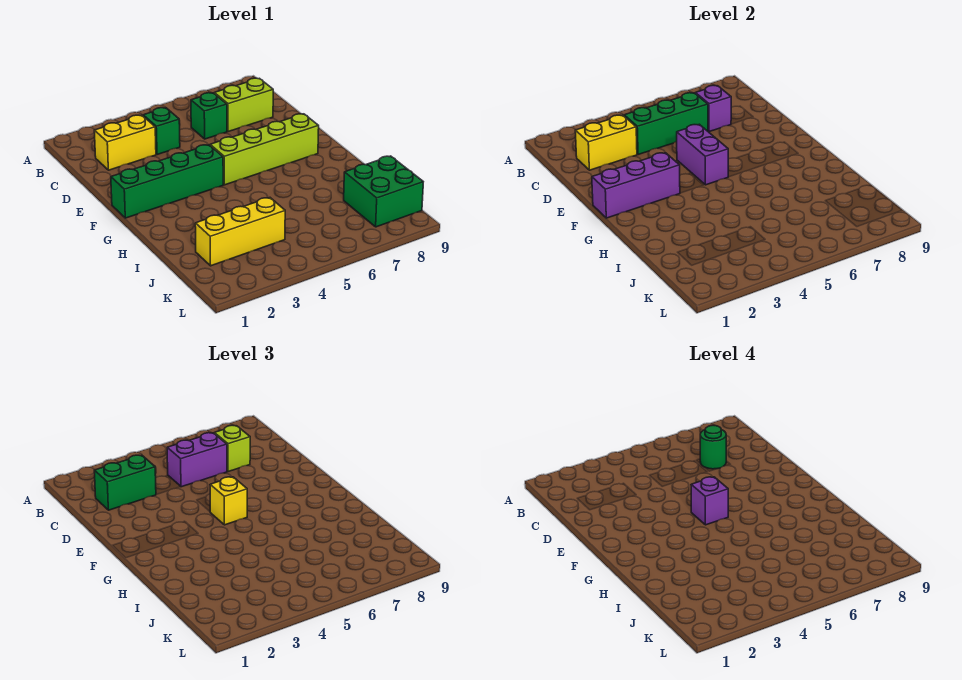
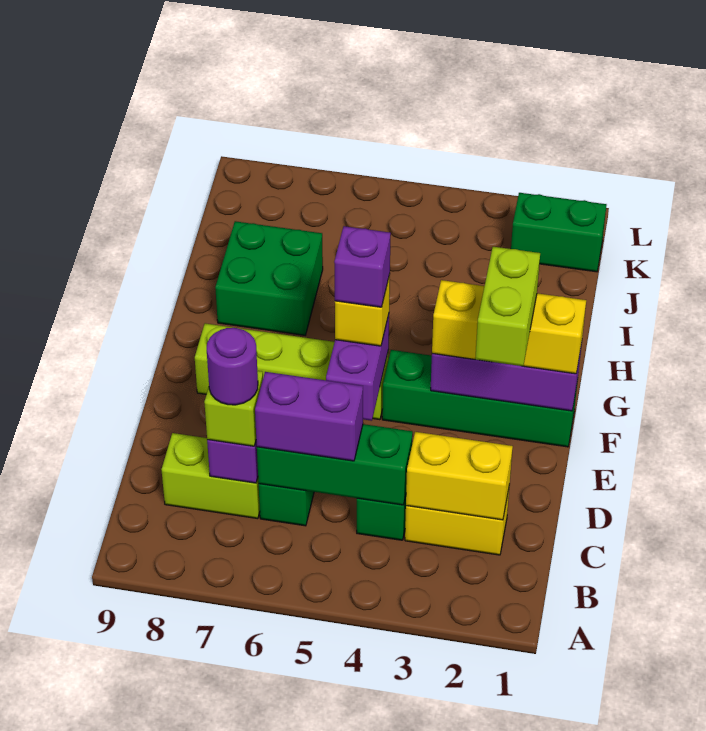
green brick C2:C3 level 3 -> green brick K1:K2 level 1
green round brick C7 level 4 -> purple round brick C7 level 4
none -> lime brick E2:F2 level 4
yellow brick J2:J4 level 1 -> yellow brick F1:F3 level 3
green brick J8:K9 level 1 -> green brick H7:I8 level 1

